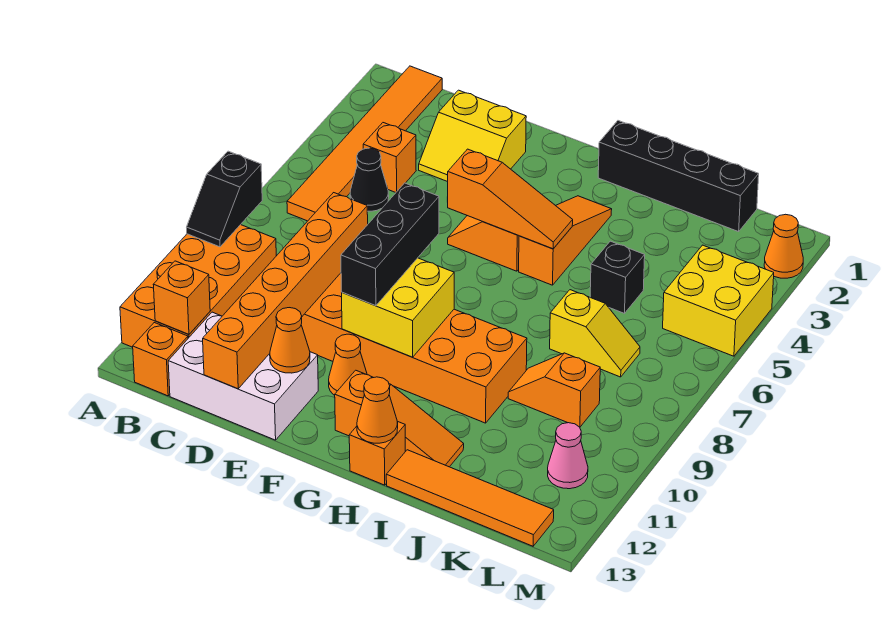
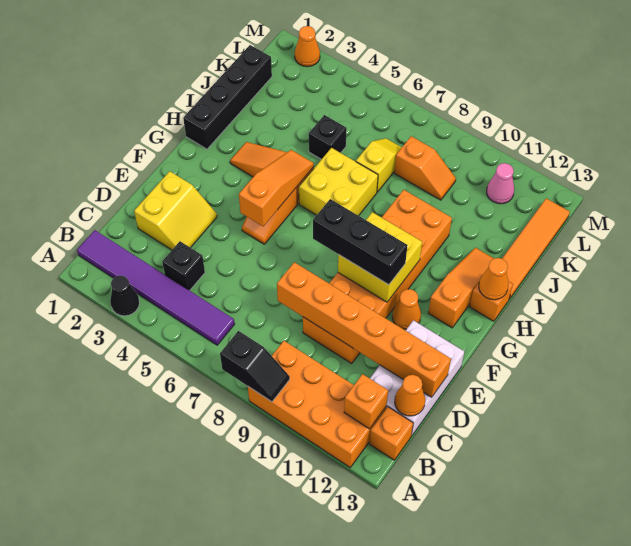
orange tile B1:B6 level 1 -> purple tile B1:B6 level 1
orange brick C4 level 1 -> black brick C4 level 1
black cone C5 level 1 -> black cone A3 level 1
orange cone E12 level 2 -> orange cone C13 level 2
orange slope J9:K9 level 1 top K -> orange slope K8:K9 level 1 top 8
yellow brick L4:M5 level 1 -> yellow brick H6:I7 level 1

